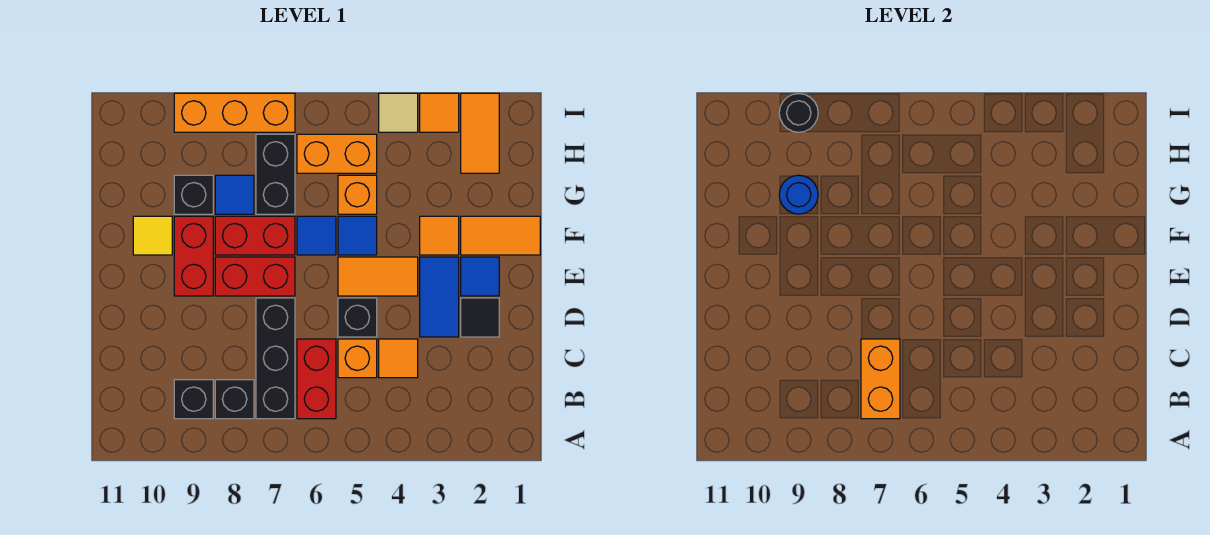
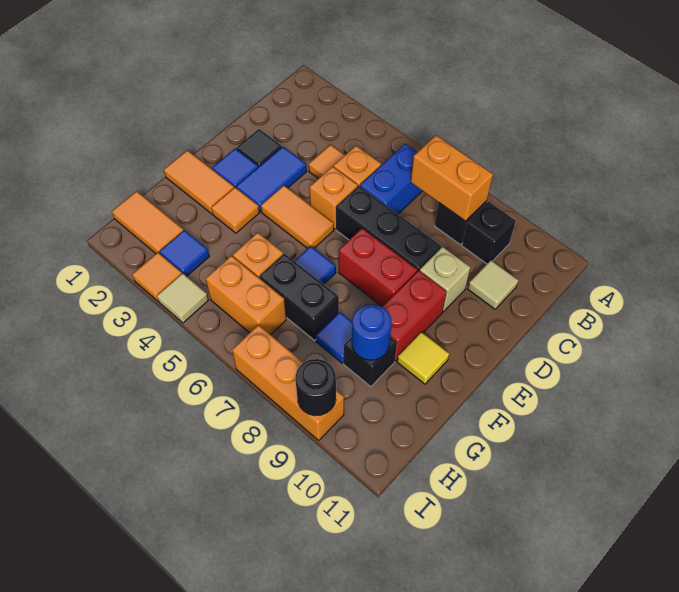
red brick B6:C6 level 1 -> blue brick B6:C6 level 1
black brick B7:D7 level 1 -> black brick D6:D8 level 1
orange brick B7:C7 level 2 -> orange brick B7:B8 level 2
none -> tan tile C10 level 1
black brick D5 level 1 -> orange brick D5 level 1
none -> tan brick D9 level 1
blue tile F5 level 1 -> blue tile H3 level 1
red brick F7:F8 level 1 -> none
black brick G7:H7 level 1 -> black brick G6:G7 level 1
orange tile H2:I2 level 1 -> orange tile H1:H2 level 1

